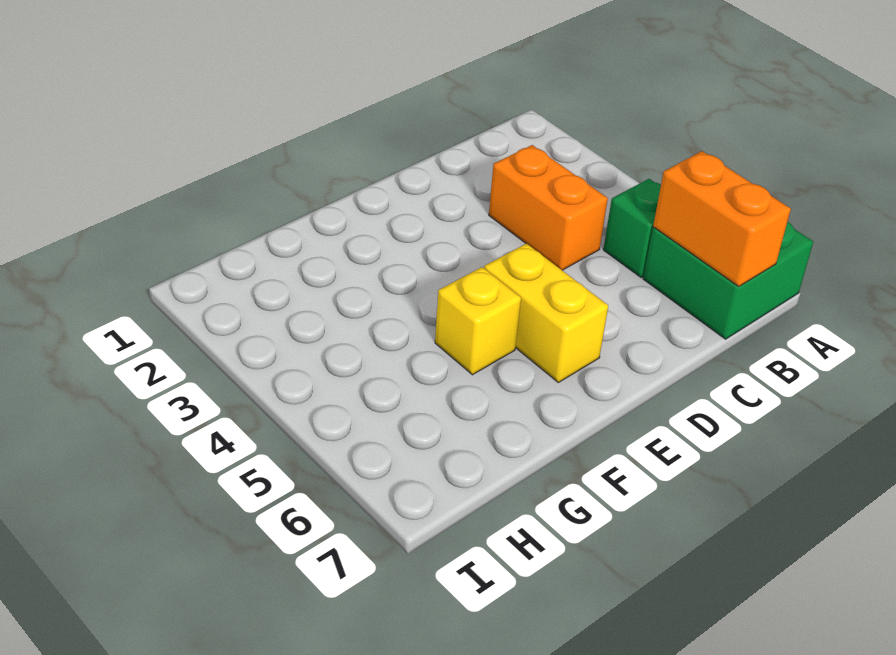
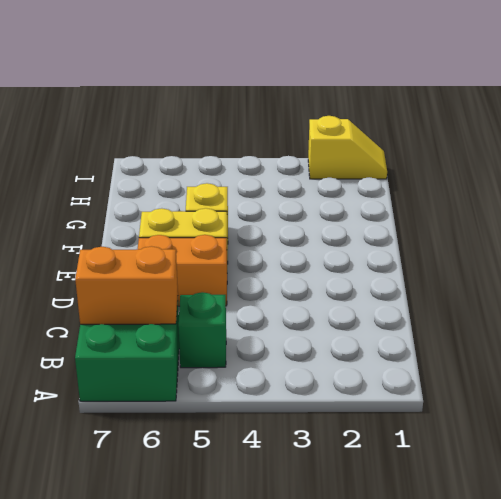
orange brick C3:C4 level 1 -> orange brick D5:D6 level 1
none -> yellow slope I1:I2 level 1 top 2

